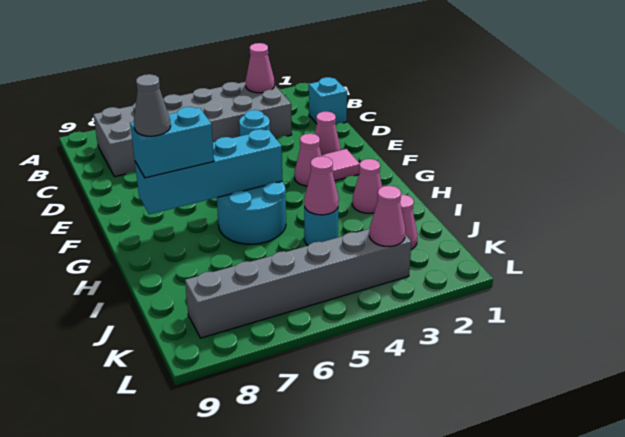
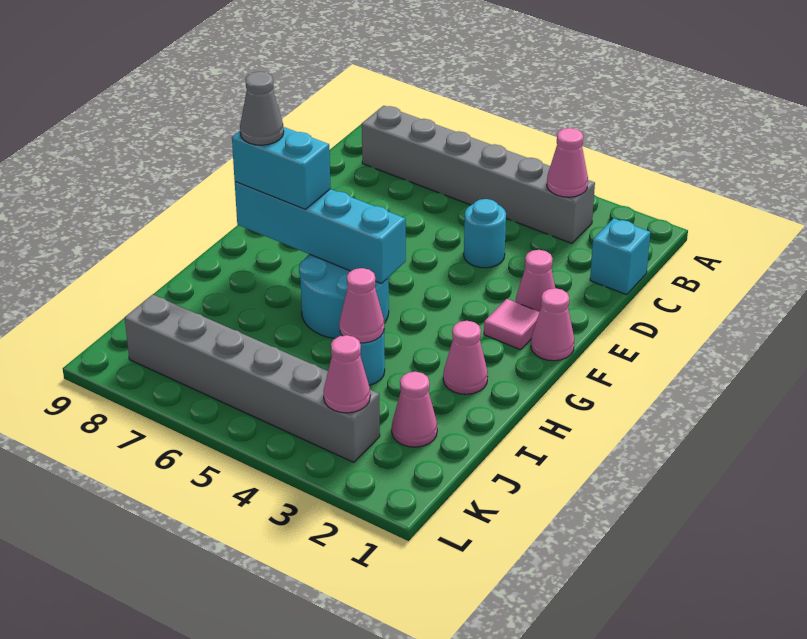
grey brick B3:C8 level 1 -> grey brick B3:B8 level 1
pink cone F3 level 1 -> pink cone F1 level 1

